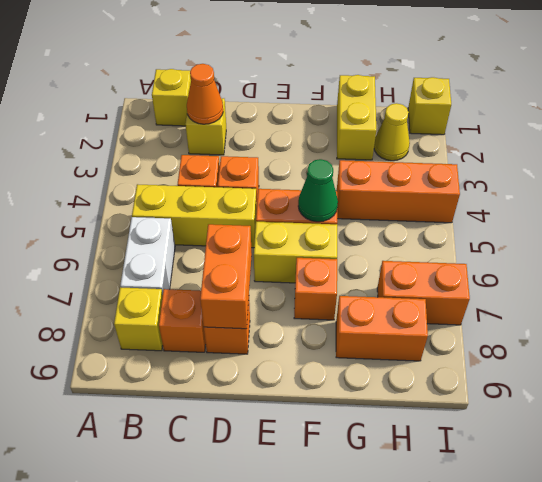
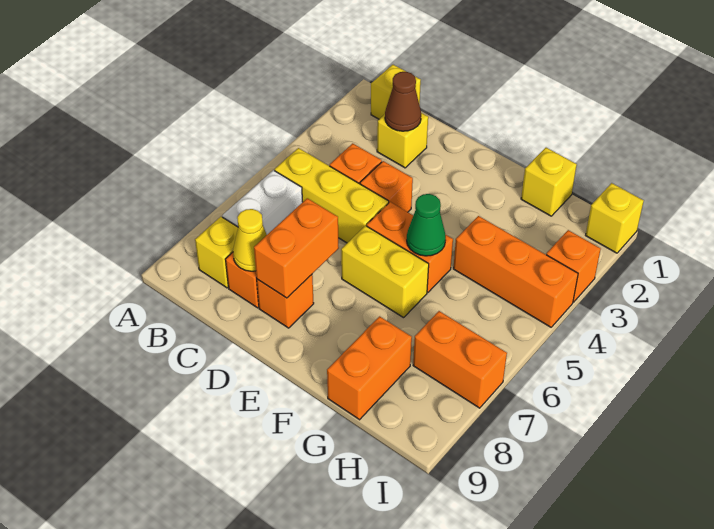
orange cone C2 level 2 -> brown cone C2 level 2
orange brick F7 level 1 -> orange brick I3 level 1
yellow brick G1:G2 level 1 -> yellow brick G1 level 1
orange brick G8:H8 level 1 -> orange brick G8:G9 level 1
yellow cone H2 level 1 -> yellow cone C8 level 2

